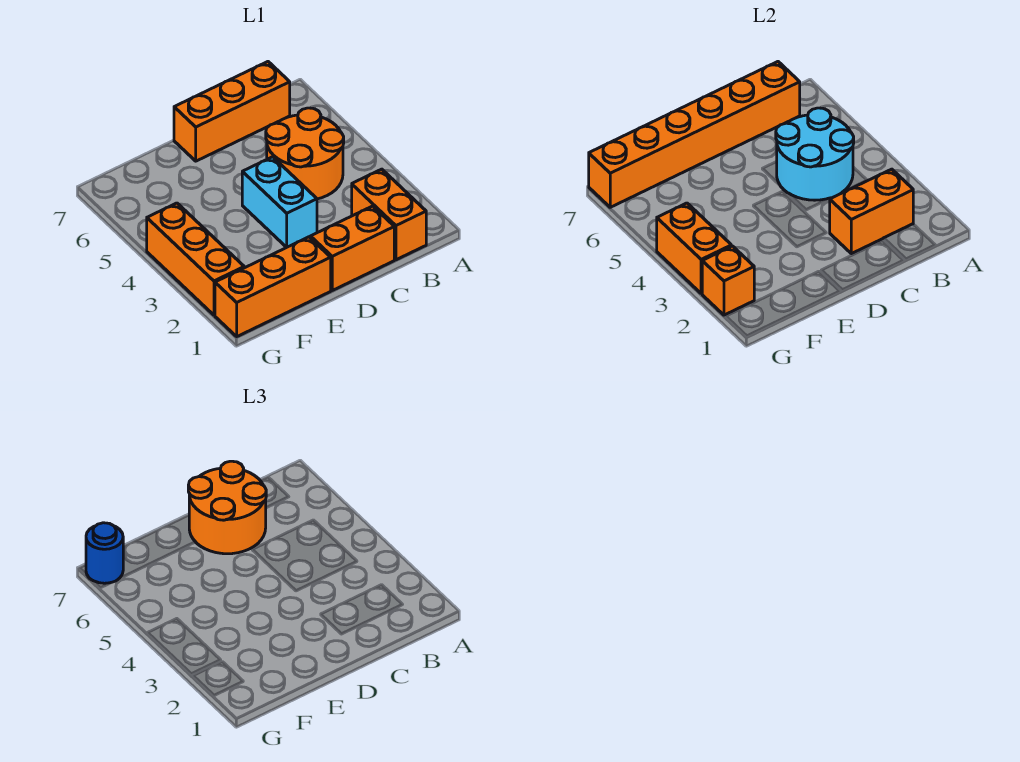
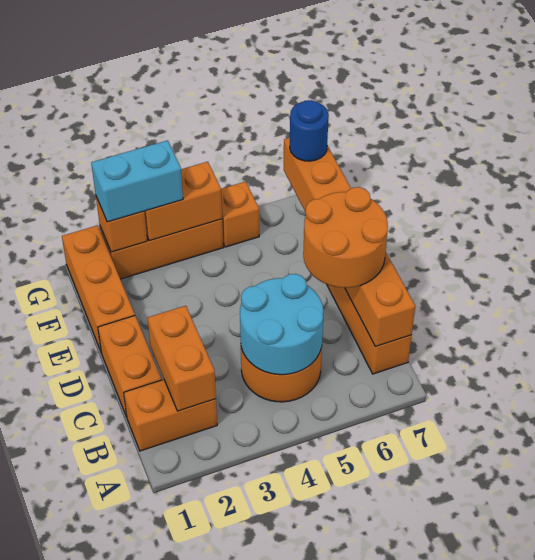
cyan brick D3:D4 level 1 -> cyan brick G2:G3 level 3
none -> orange brick G5 level 1

